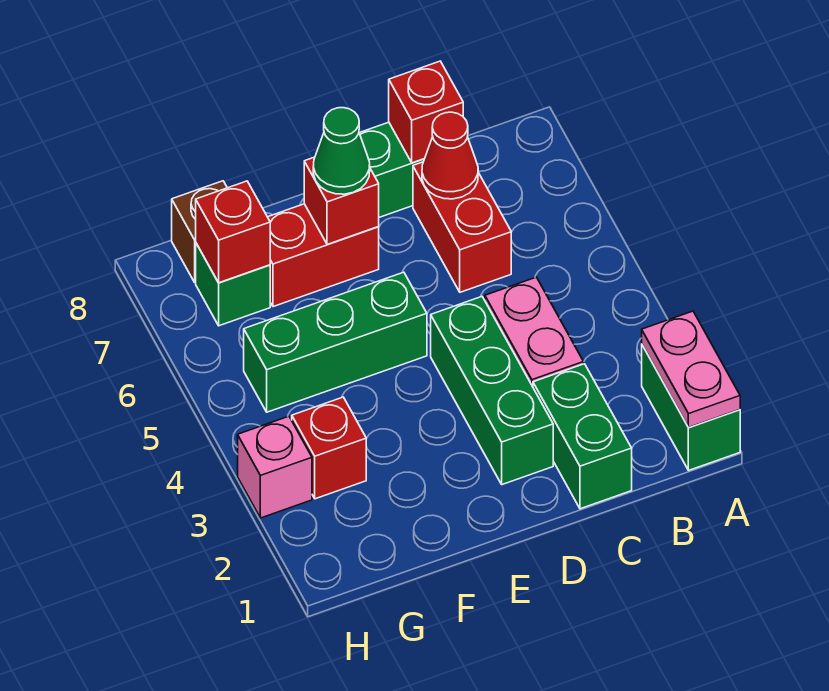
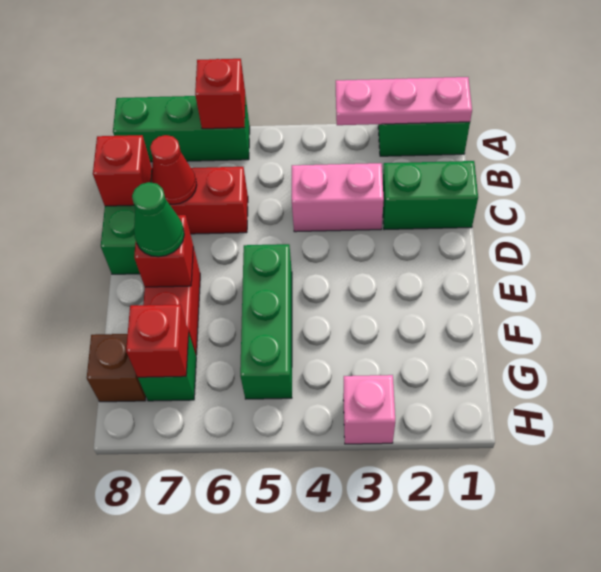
pink plate A1:A2 level 2 -> pink plate A1:A3 level 2
green brick D2:D4 level 1 -> green brick A6:A8 level 1
red brick G3 level 1 -> red brick A6 level 2

